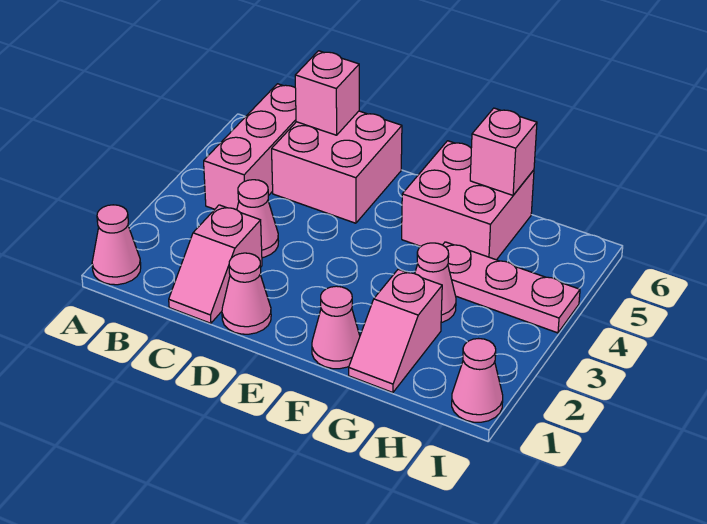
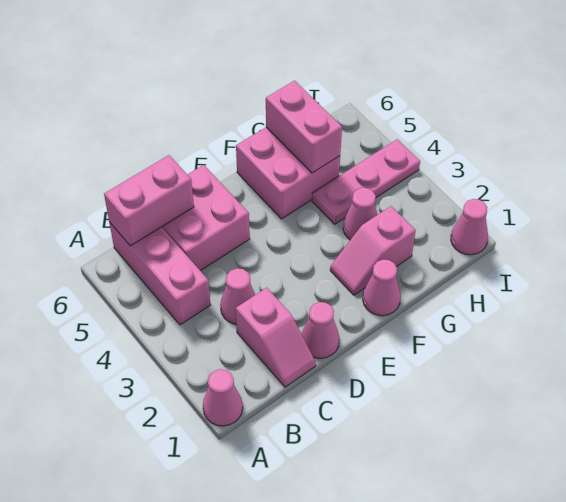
pink brick C6 level 2 -> pink brick B6:C6 level 2
pink slope G1:G2 level 1 top 2 -> pink slope F2:G2 level 1 top G
pink brick G6 level 2 -> pink brick G5:G6 level 2

